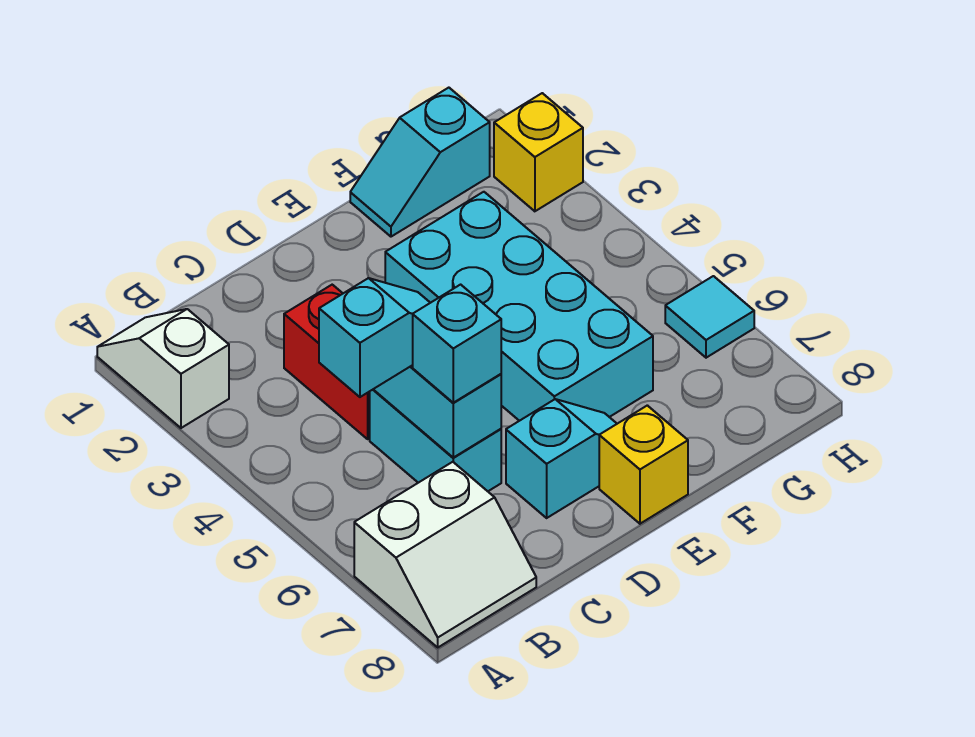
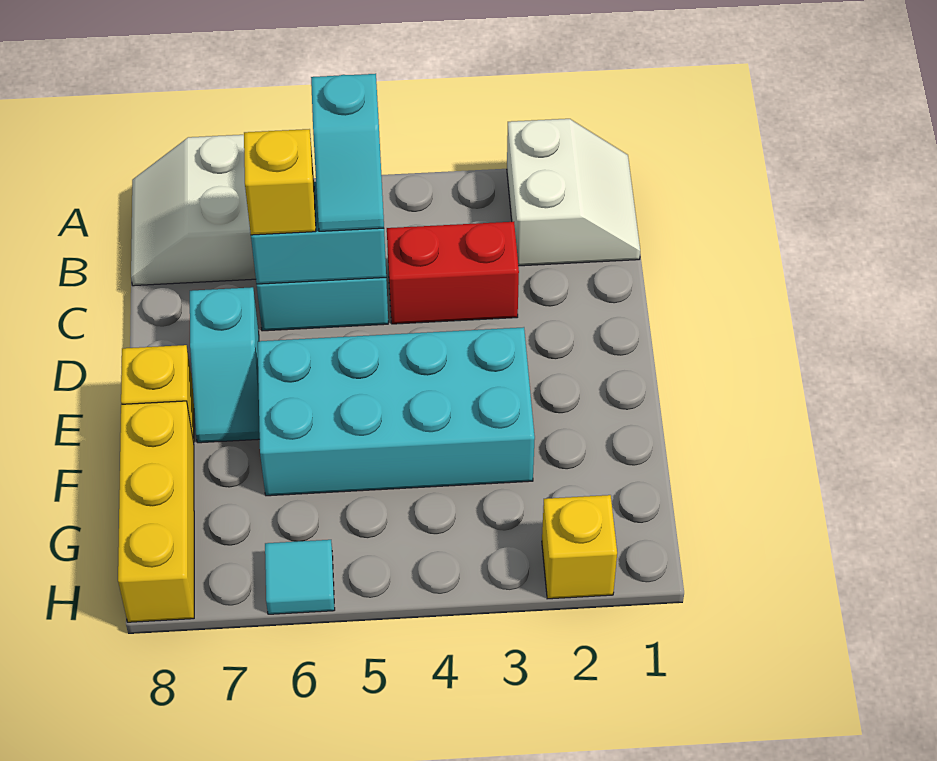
white slope A1:A2 level 1 top 2 -> white slope A1:B2 level 1 top 2
cyan brick C6 level 3 -> yellow brick C6 level 3
cyan slope F1:G1 level 1 top G -> none
none -> yellow brick F8:H8 level 1

